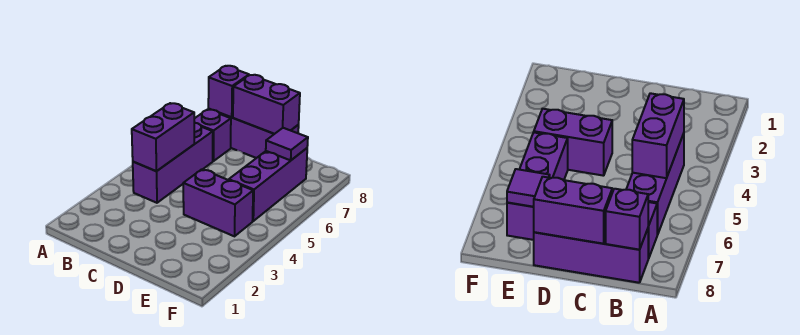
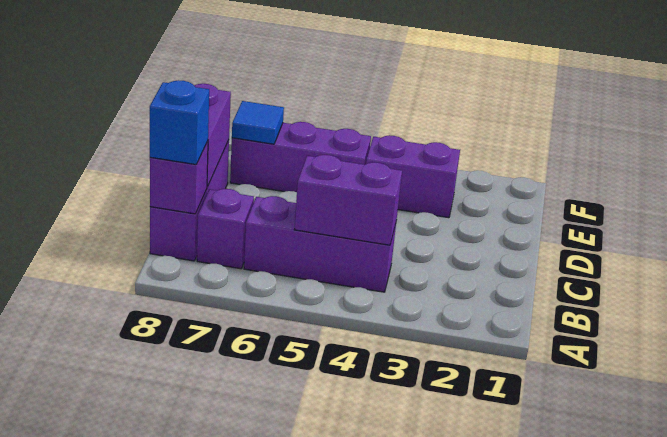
none -> blue brick B8 level 3
purple brick D4:E4 level 1 -> purple brick E3:E4 level 1
purple tile E7 level 2 -> blue tile E7 level 2

